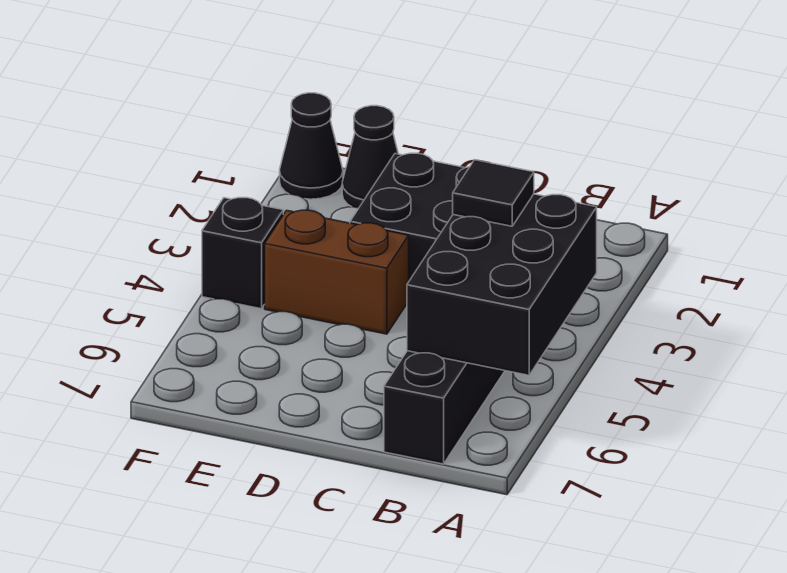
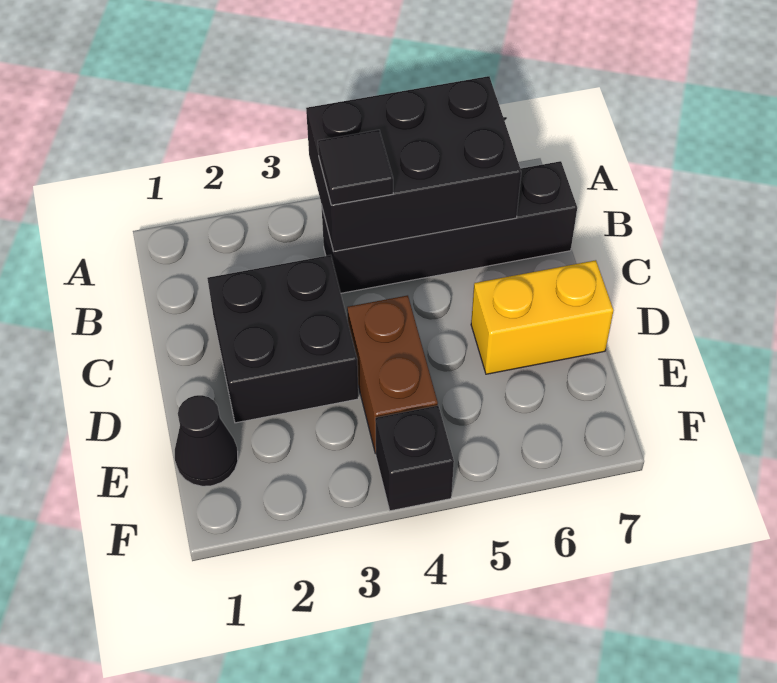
none -> yellow brick D6:D7 level 1
black cone F1 level 1 -> none

